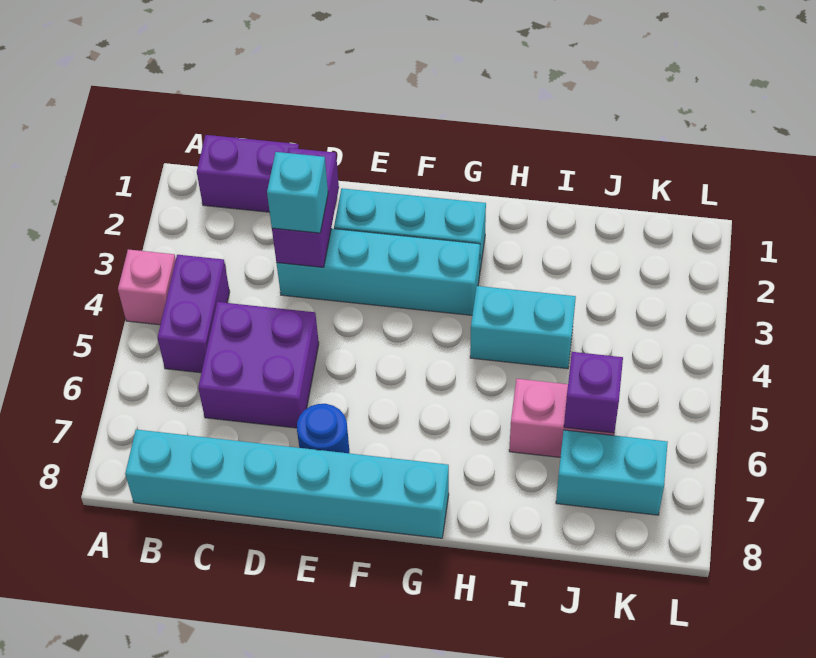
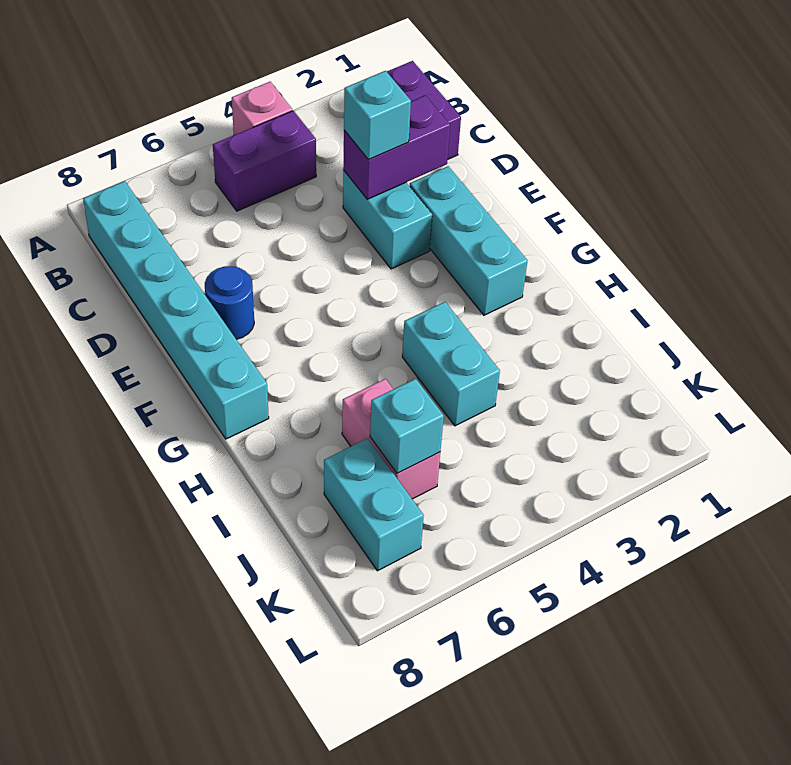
purple brick C5:D6 level 1 -> none
cyan brick D3:G3 level 1 -> cyan brick D3:E3 level 1
purple brick J6 level 2 -> cyan brick J6 level 2

